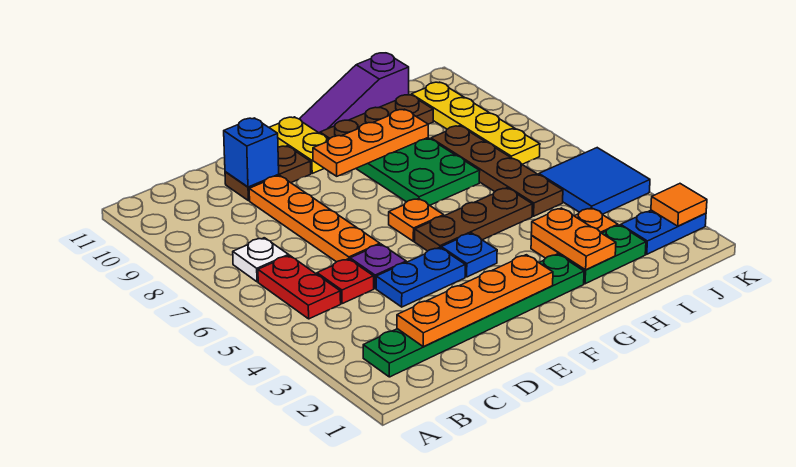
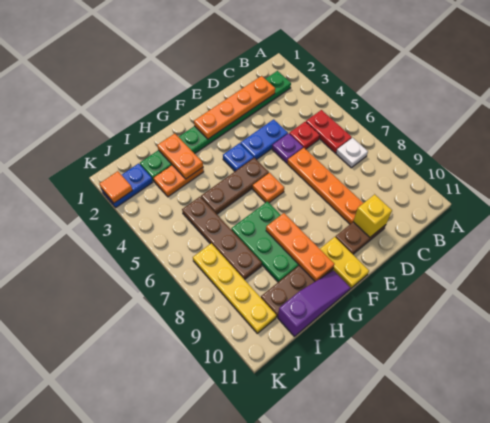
blue brick D10 level 2 -> yellow brick D10 level 2
orange plate F9:H9 level 2 -> orange plate G8:G10 level 2
blue tile J4:K5 level 1 -> none

